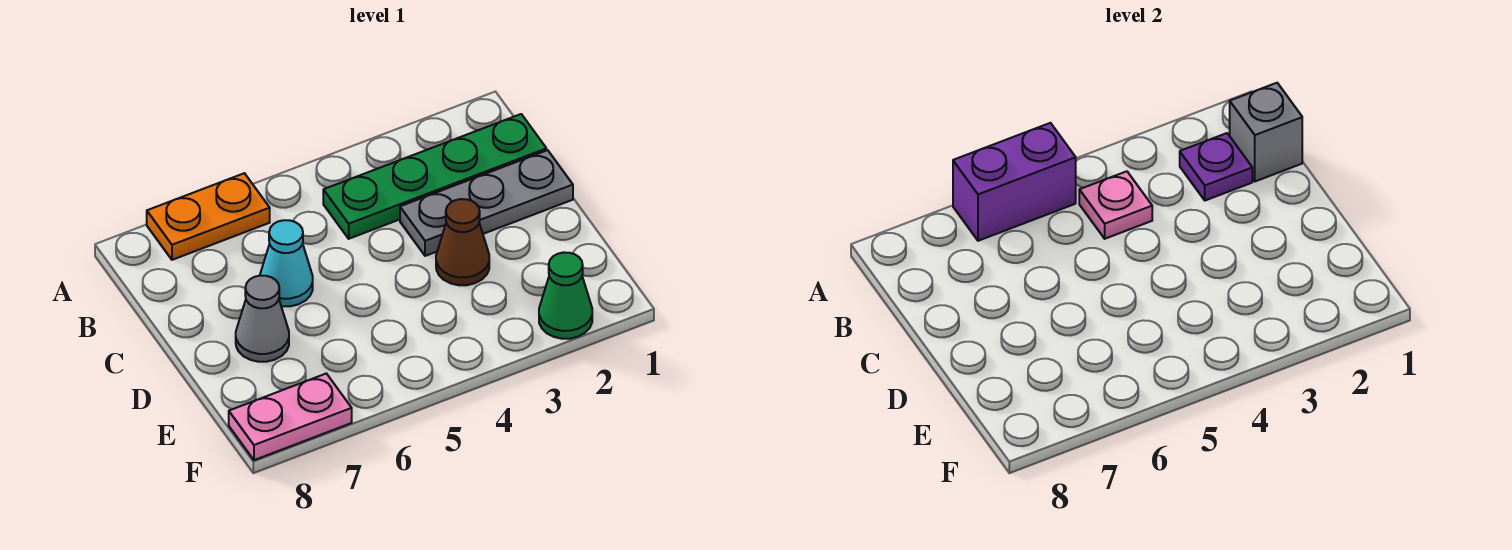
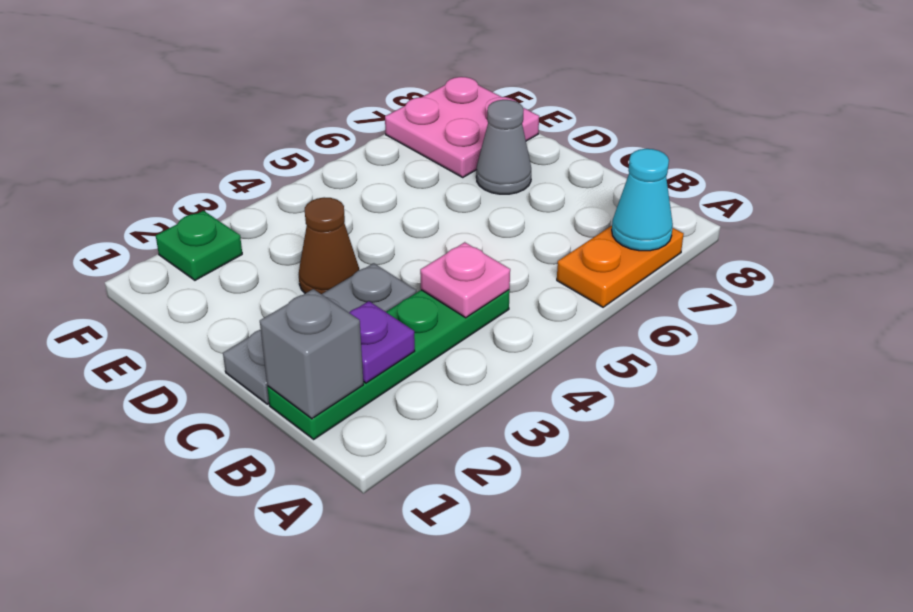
purple brick A5:A6 level 2 -> none
cyan cone C6 level 1 -> cyan cone A7 level 2
green cone F2 level 1 -> green plate F2 level 1
pink plate F7:F8 level 1 -> pink plate E7:F8 level 1

